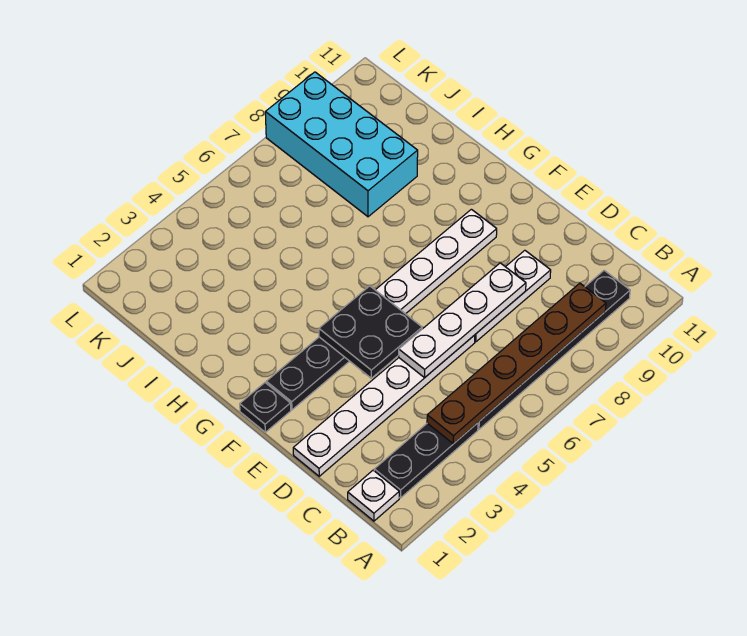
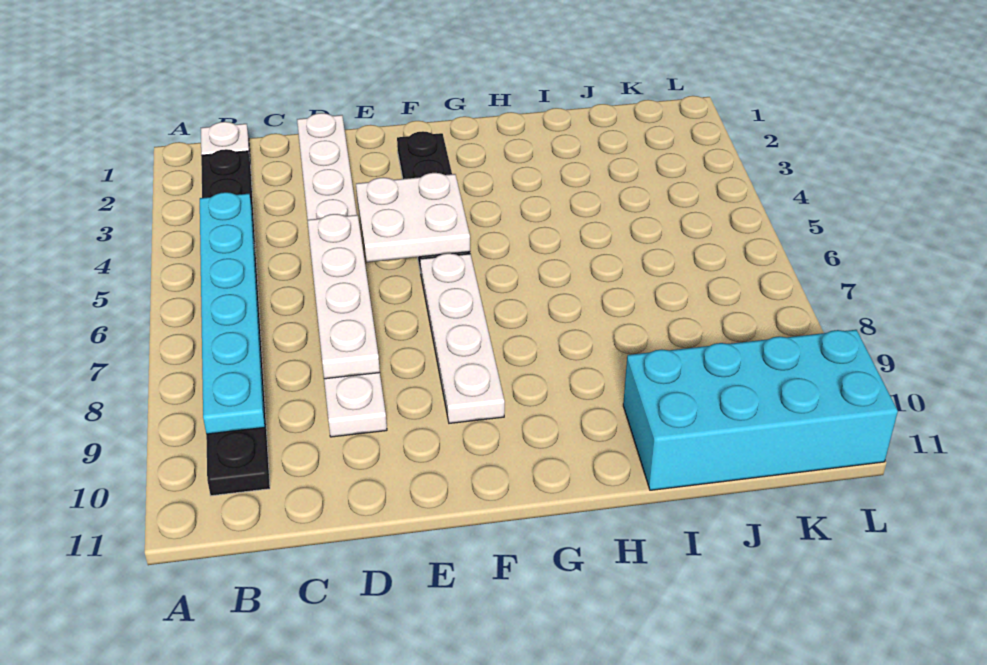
brown plate B4:B9 level 2 -> cyan plate B4:B9 level 2
black plate E4:F5 level 2 -> white plate E4:F5 level 2
black plate F1 level 1 -> none
cyan brick I8:L9 level 1 -> cyan brick I10:L11 level 1

